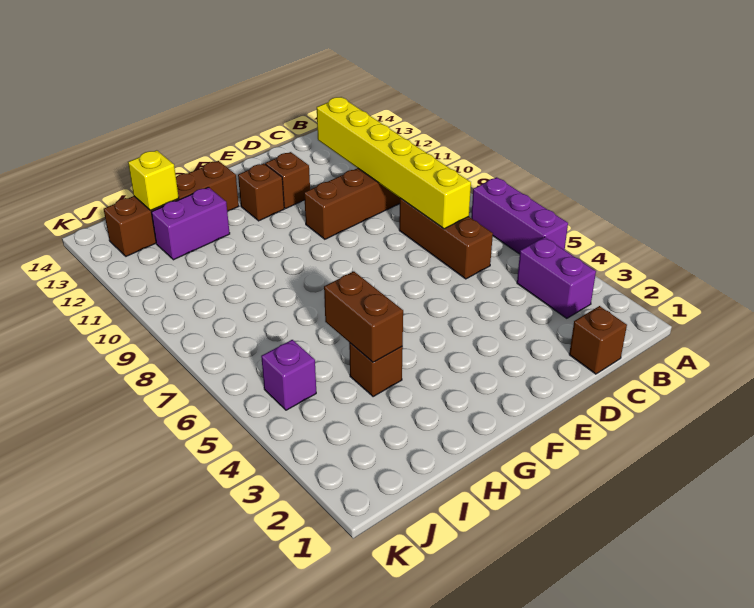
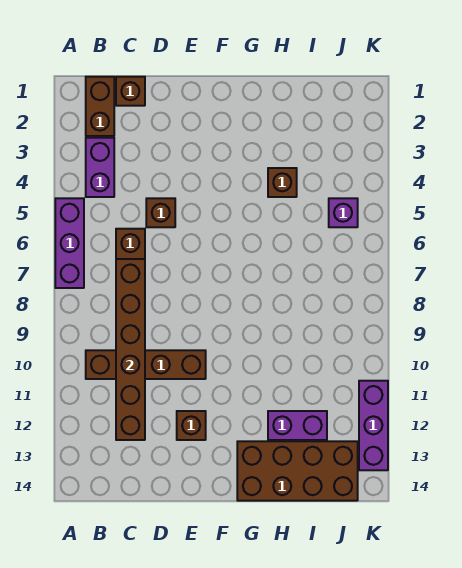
yellow brick C7:C12 level 2 -> brown brick C7:C12 level 2
brown brick F12 level 1 -> brown brick D5 level 1
brown brick G13:J13 level 1 -> brown brick G13:J14 level 1
brown brick H4:H5 level 2 -> brown brick B1:B2 level 1
yellow brick I13 level 2 -> none
none -> purple brick K11:K13 level 1

